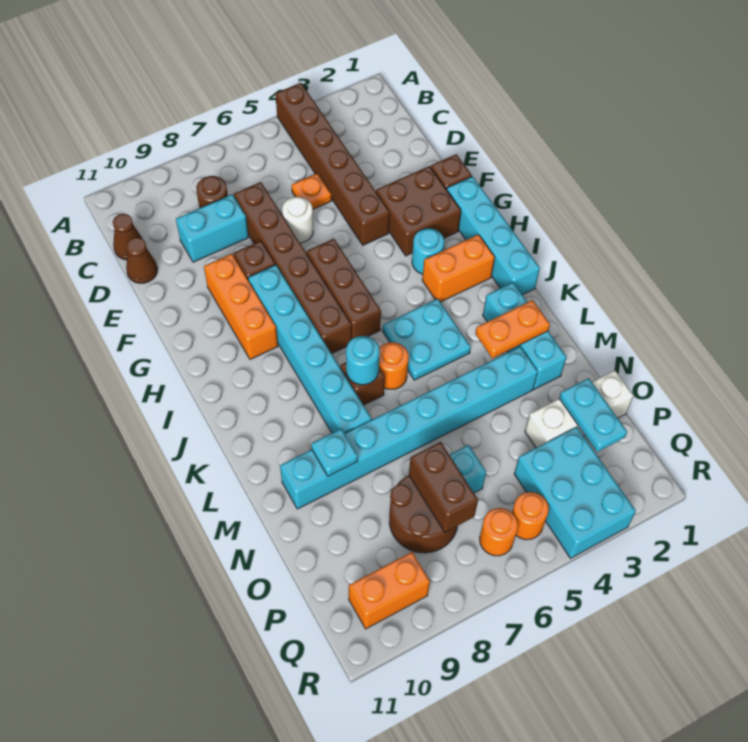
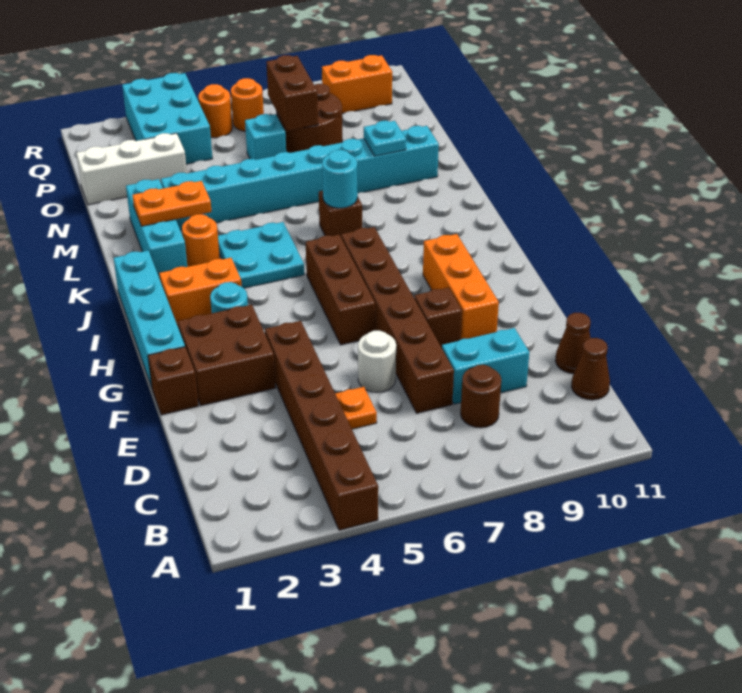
cyan brick G8:L8 level 1 -> none
orange round brick K6 level 1 -> orange round brick K3 level 1
cyan plate O2:P2 level 2 -> none

